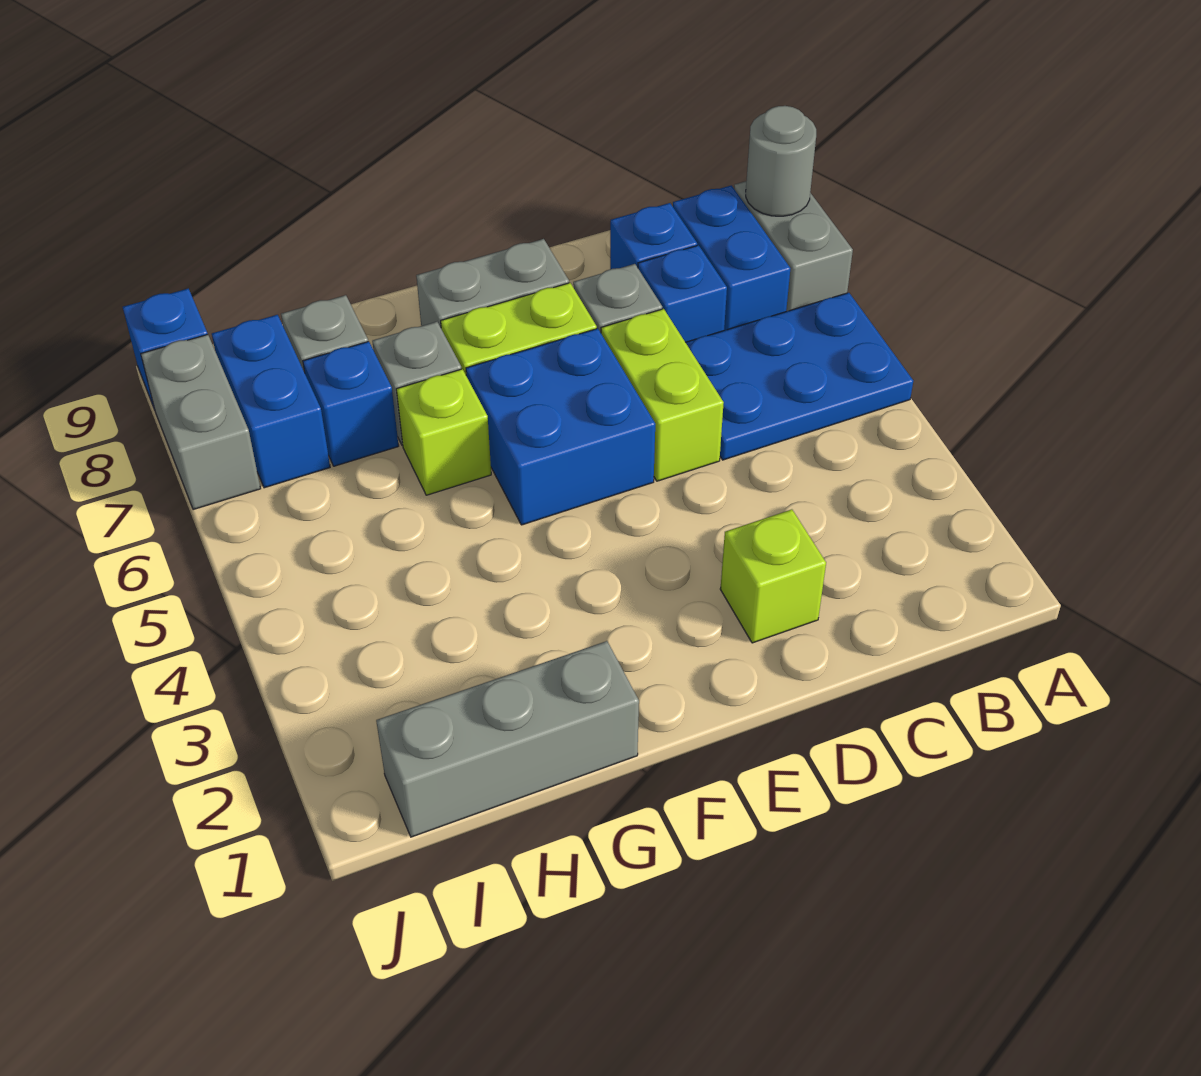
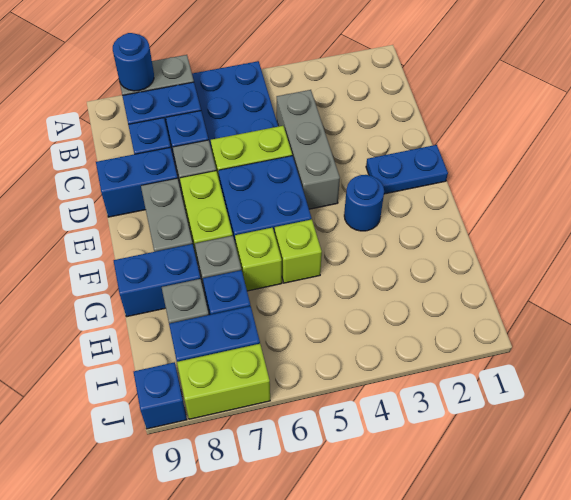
grey round brick A8 level 2 -> blue round brick A8 level 2
lime brick D2 level 1 -> lime brick G5 level 1
none -> blue brick D8:D9 level 1
none -> blue plate E1:E2 level 1
none -> blue round brick F3 level 1
grey brick G1:I1 level 1 -> grey brick C4:E4 level 1
none -> blue brick G8:G9 level 1
grey brick J7:J8 level 1 -> lime brick J7:J8 level 1

